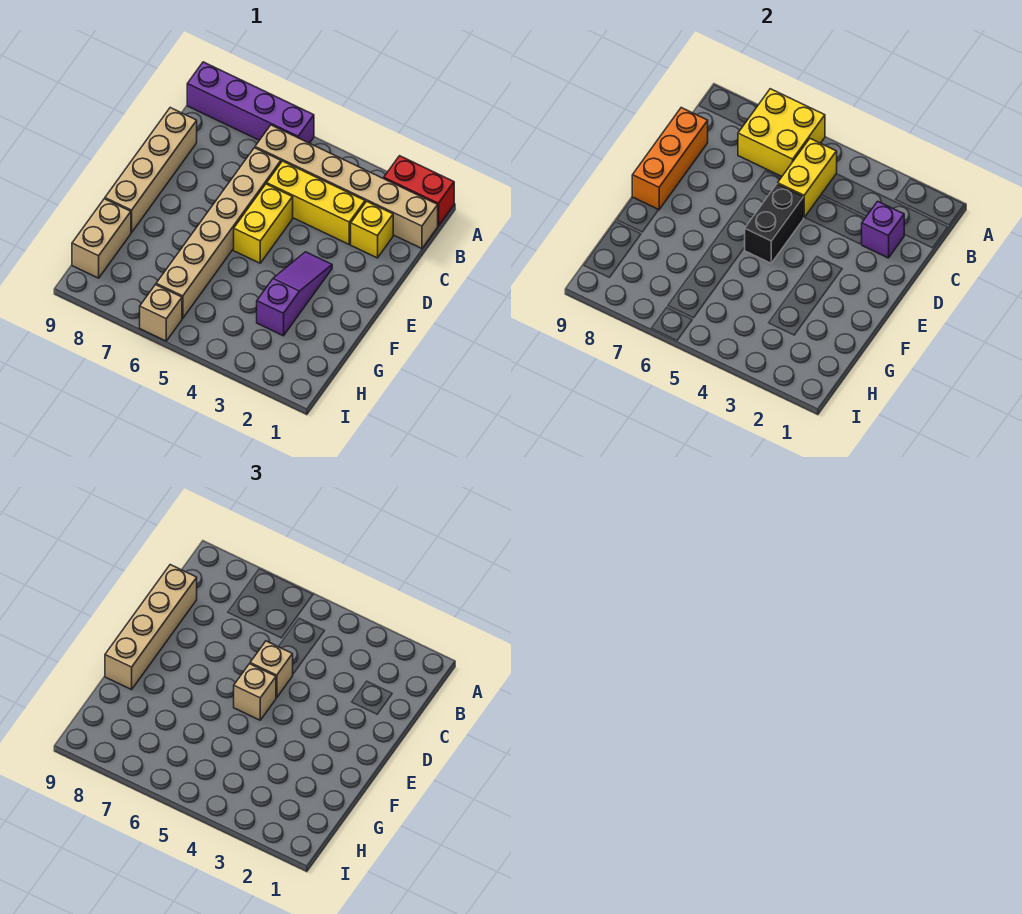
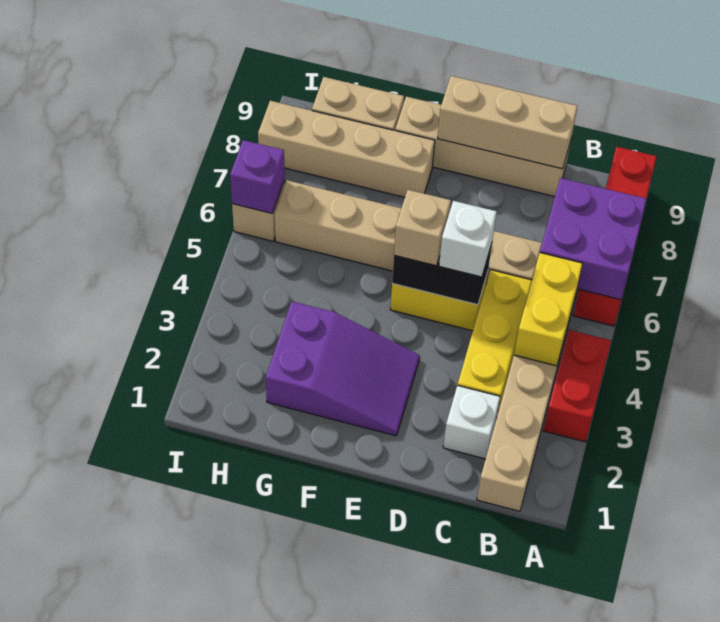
red brick A1:A2 level 1 -> red brick A3:A4 level 1
purple brick A6:A9 level 1 -> red brick A6:A9 level 1
yellow brick A6:B7 level 2 -> purple brick A6:B7 level 2
yellow brick B5:C5 level 2 -> yellow brick B4:B5 level 2
yellow brick C2 level 1 -> white brick C2 level 1
purple brick C2 level 2 -> purple brick I6 level 2
orange brick C9:E9 level 2 -> tan brick C9:E9 level 2
tan brick C9:F9 level 3 -> tan brick F8:I8 level 1
tan brick D5 level 3 -> white brick D5 level 3
purple slope E3:G3 level 1 top G -> purple slope E2:G3 level 1 top G

